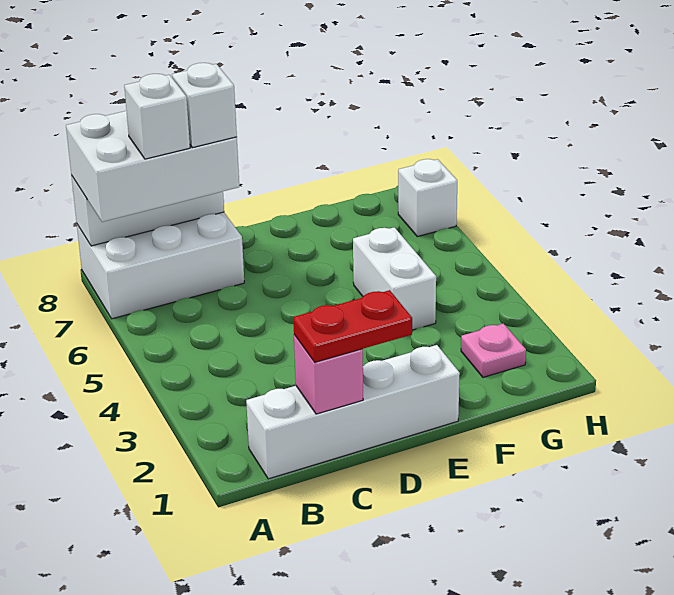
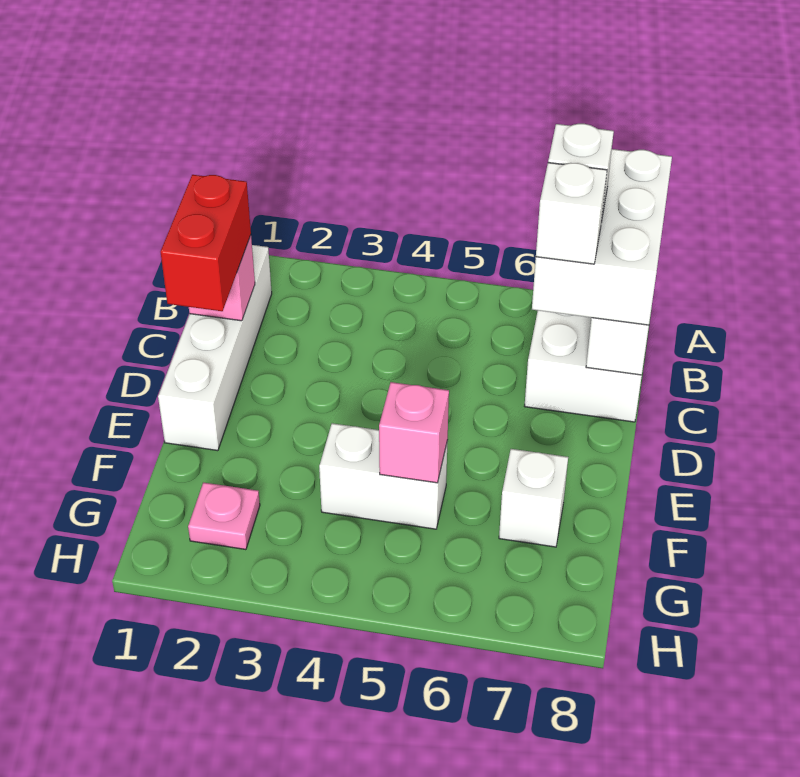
red plate C1:D1 level 3 -> red brick C1:D1 level 3
none -> pink brick F5 level 2
white brick H7 level 1 -> white brick F7 level 1

